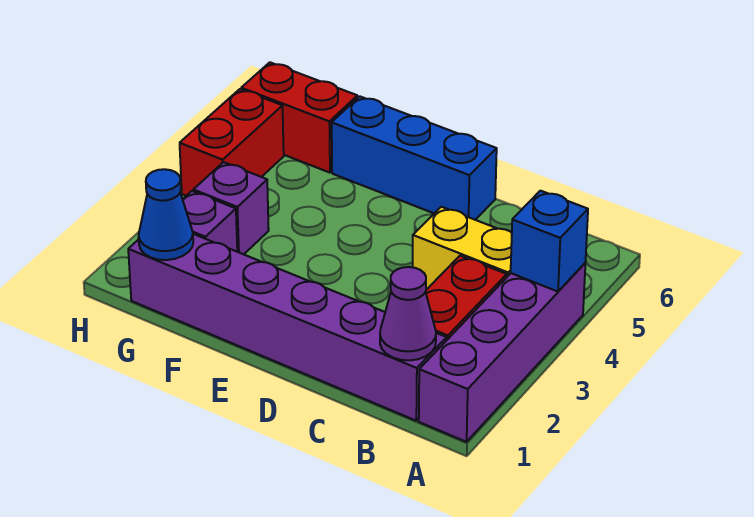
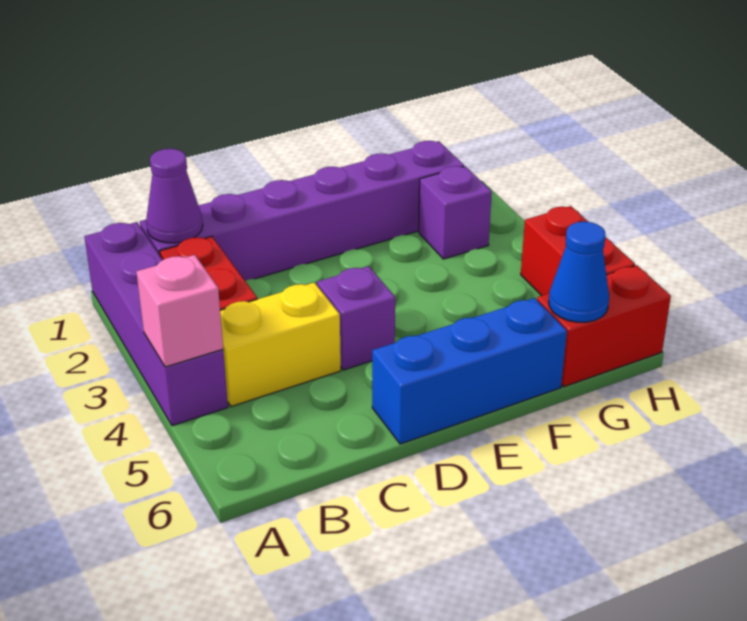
blue brick A4 level 2 -> pink brick A4 level 2
blue cone G1 level 2 -> blue cone G6 level 2
purple brick G3 level 1 -> purple brick D4 level 1

